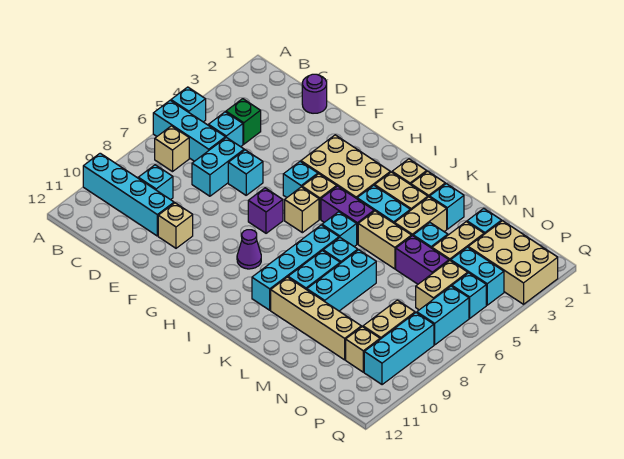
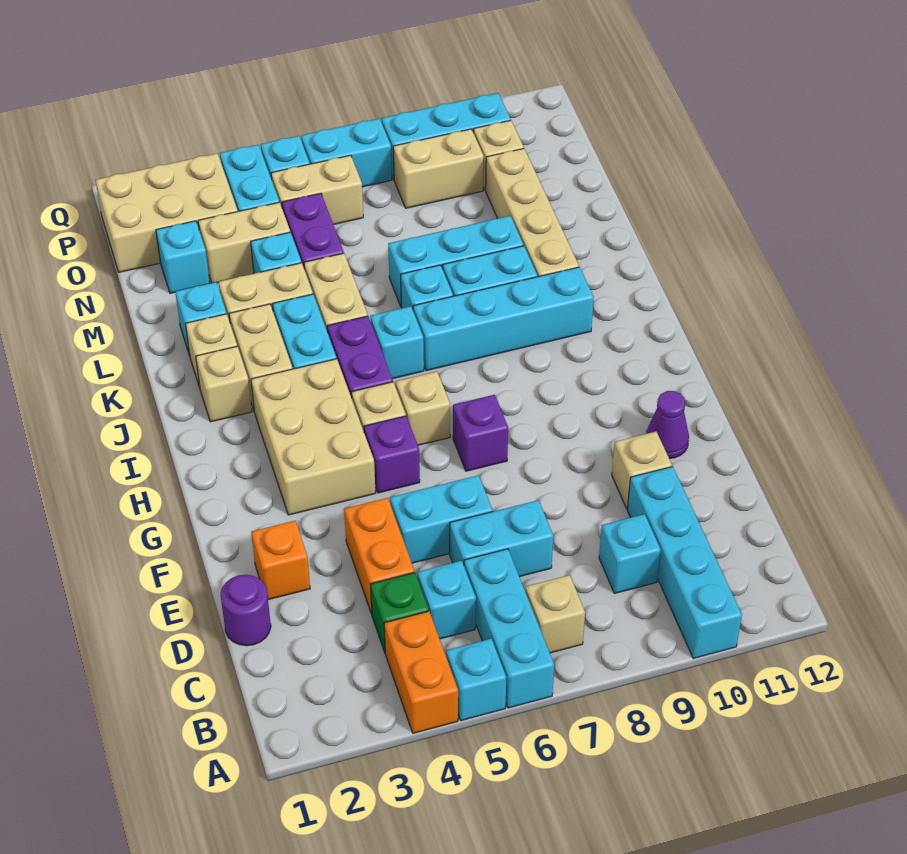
none -> orange brick A4:B4 level 1
none -> orange brick D4:E4 level 1
none -> orange brick E2 level 1
cyan brick E6 level 1 -> cyan brick E5:E6 level 1
cyan brick G5 level 1 -> purple brick G5 level 1
purple cone H9 level 1 -> purple cone F11 level 1
tan brick O2:Q3 level 1 -> tan brick O1:P3 level 1

